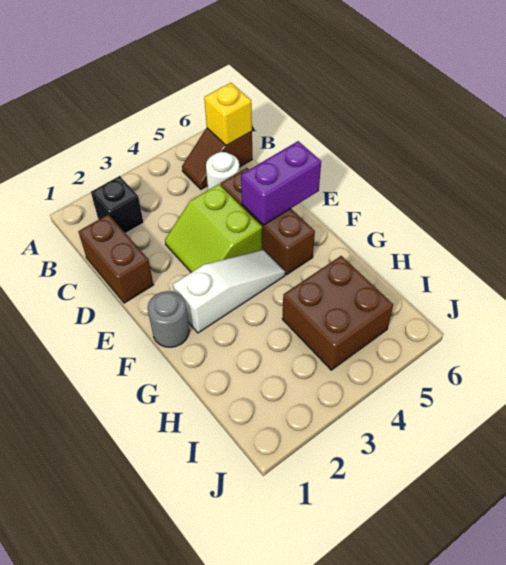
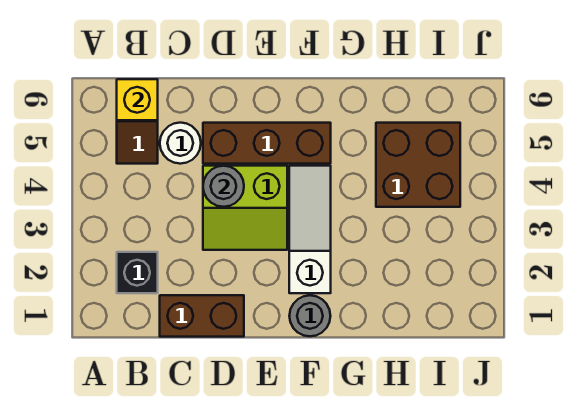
none -> grey round brick D4 level 2
purple brick E5:E6 level 2 -> none

